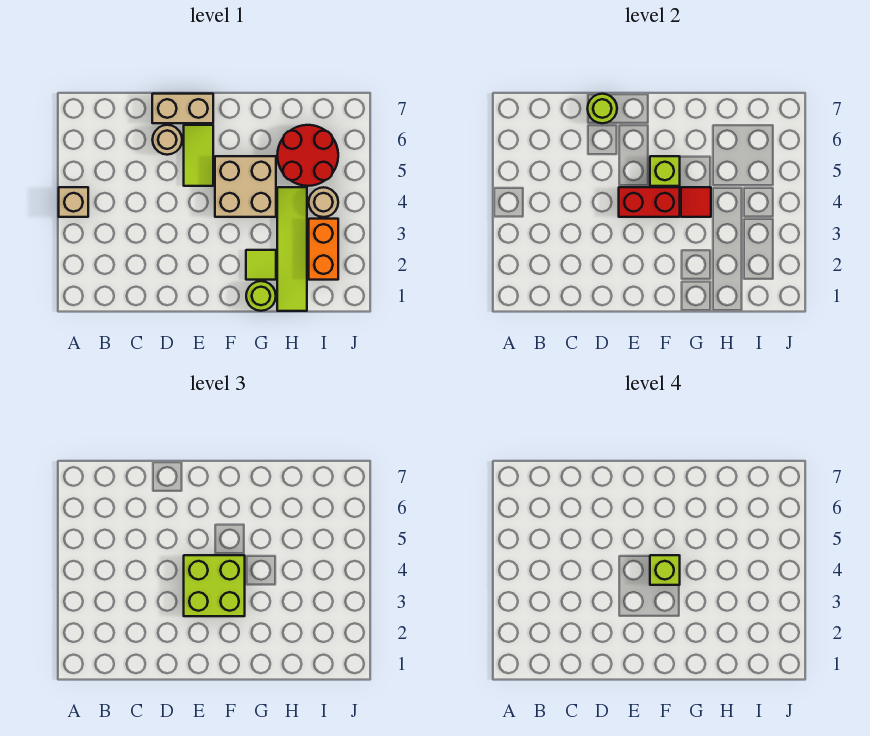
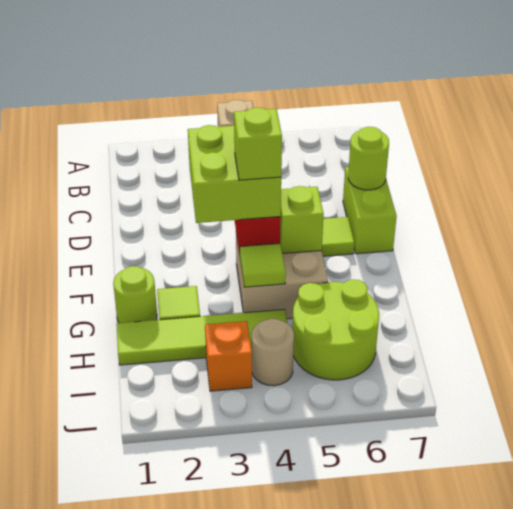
tan round brick D6 level 1 -> none
tan brick D7:E7 level 1 -> lime brick D7:E7 level 1
red tile G4 level 2 -> lime tile G4 level 2
red round brick H5:I6 level 1 -> lime round brick H5:I6 level 1
orange brick I2:I3 level 1 -> orange brick I3 level 1

